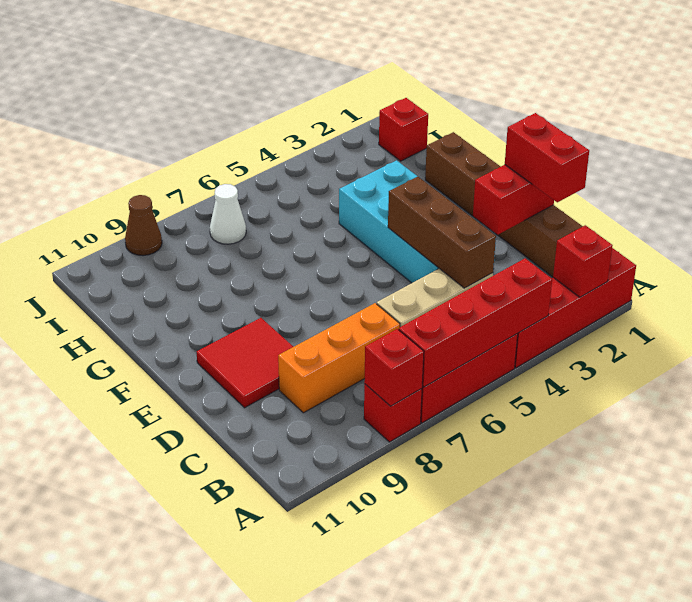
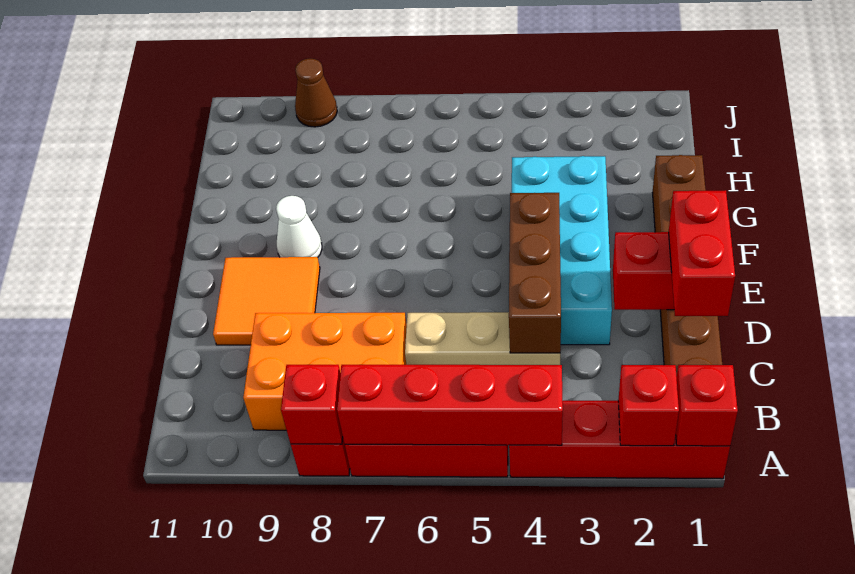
orange brick C7:C9 level 1 -> orange brick B7:C9 level 1
red tile D9:E10 level 1 -> orange tile D9:E10 level 1
red brick I1 level 1 -> red brick A1 level 2
white cone I7 level 1 -> white cone F9 level 1

